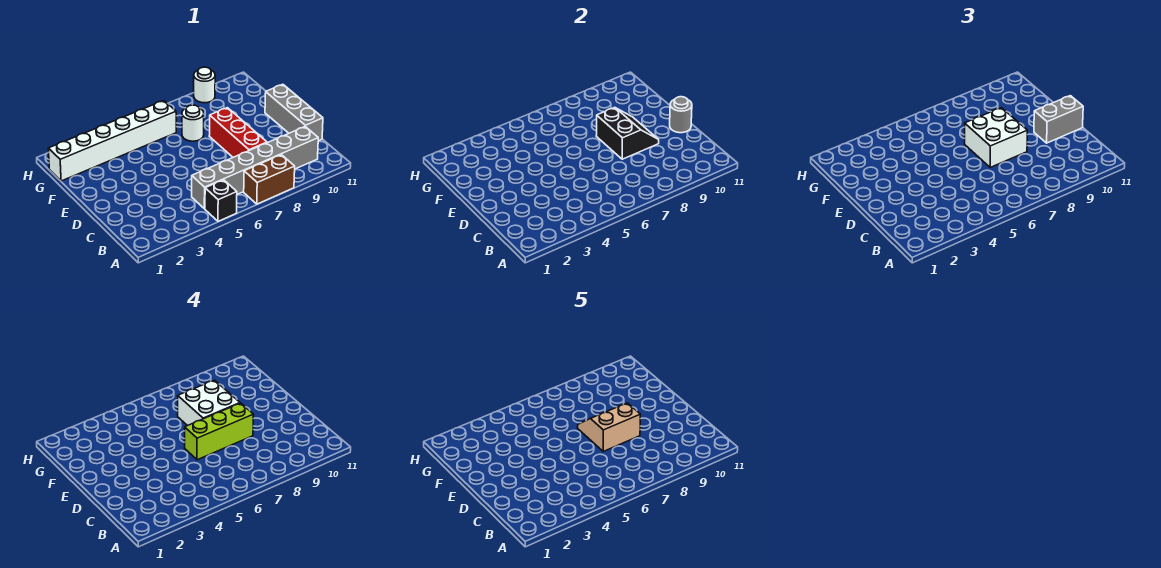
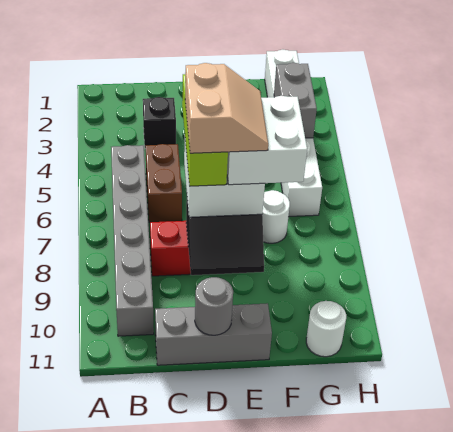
black brick A5 level 1 -> black brick C3 level 1
brown brick A7:A8 level 1 -> brown brick C5:C6 level 1
grey brick D10:D11 level 3 -> grey brick G3:G4 level 2
white round brick H9 level 1 -> white round brick G11 level 1

